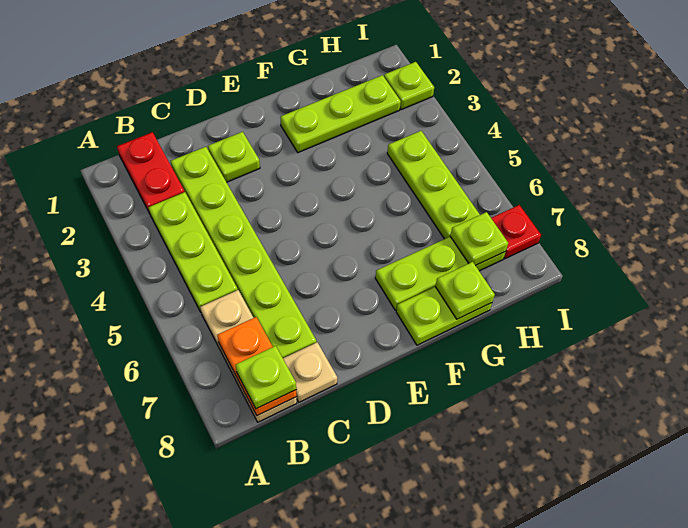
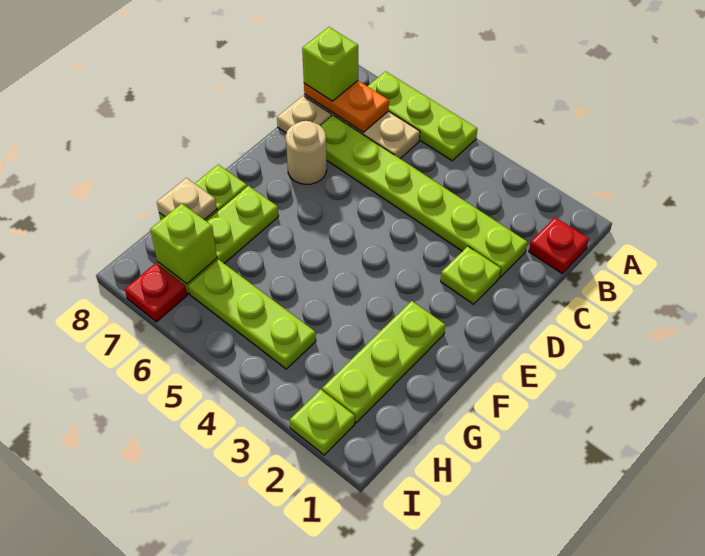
red plate B1:B2 level 1 -> red plate B1 level 1
lime plate B3:B5 level 1 -> lime plate A5:A7 level 1
lime plate B8 level 3 -> lime brick B8 level 3
none -> tan round brick D7 level 1
lime plate G8 level 2 -> tan plate G8 level 2
lime plate H7 level 2 -> lime brick H7 level 2

